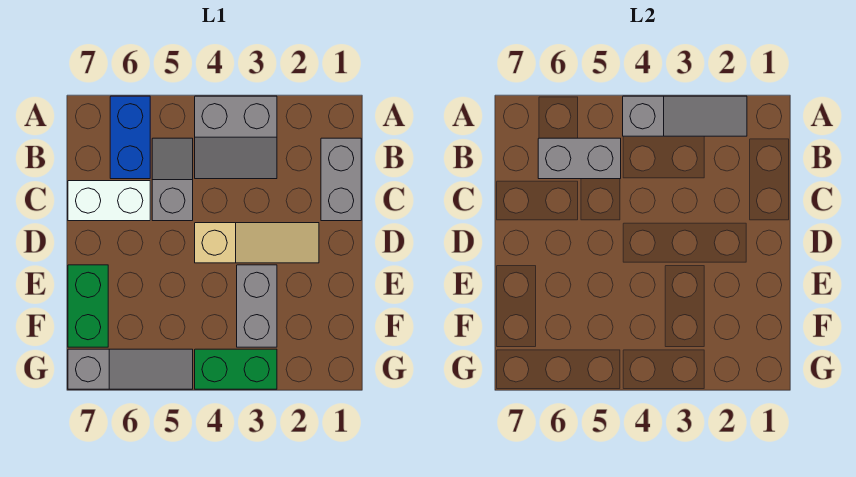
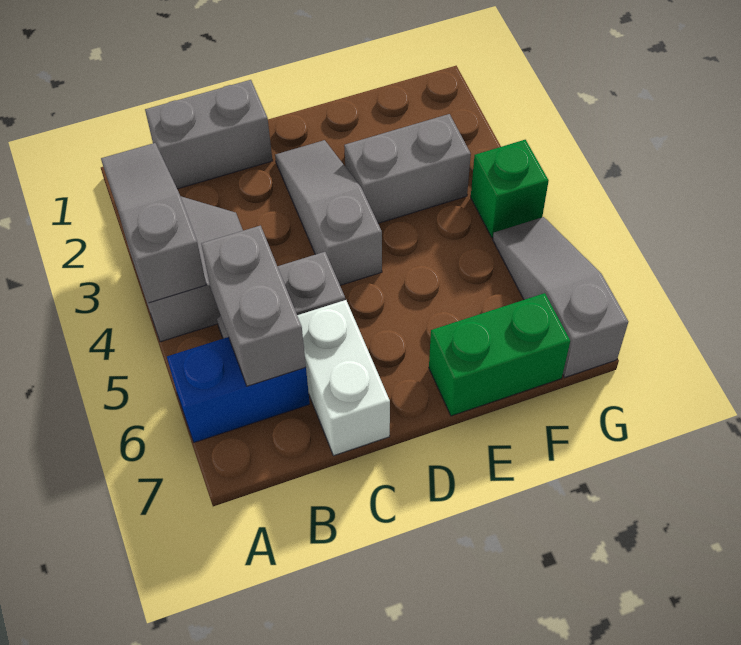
tan slope D2:D4 level 1 top 4 -> grey slope D2:D4 level 1 top 4
green brick G3:G4 level 1 -> green brick G4 level 1

